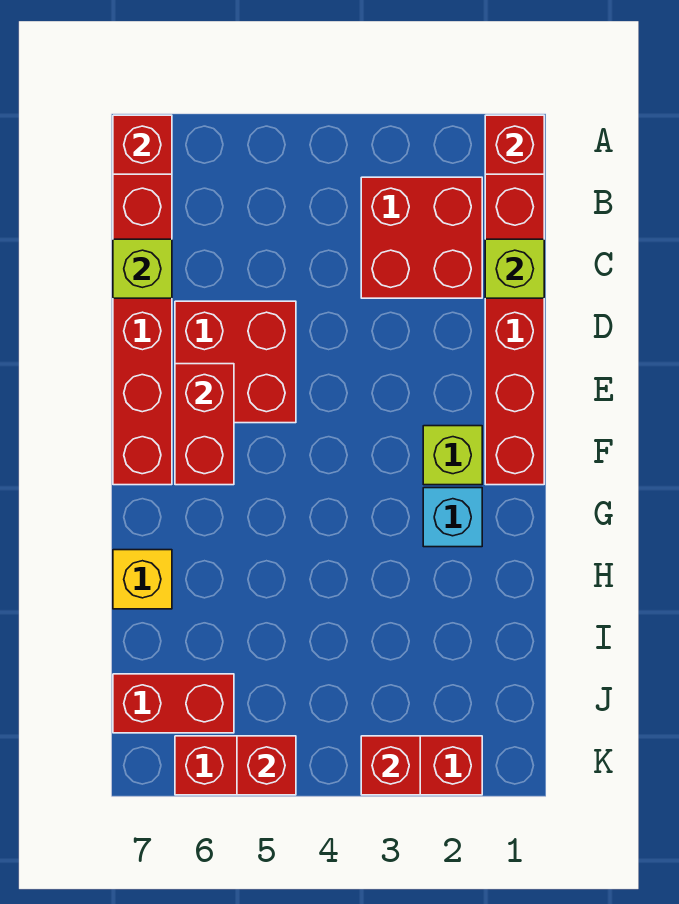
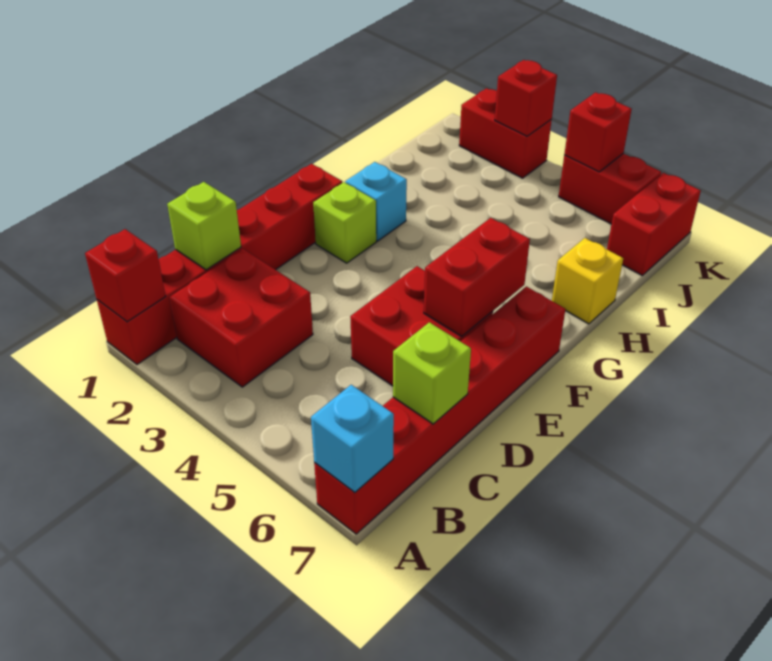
red brick A7 level 2 -> cyan brick A7 level 2
red brick J6:J7 level 1 -> red brick J7:K7 level 1

